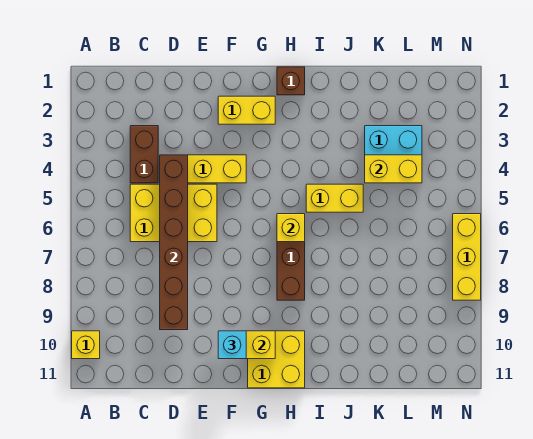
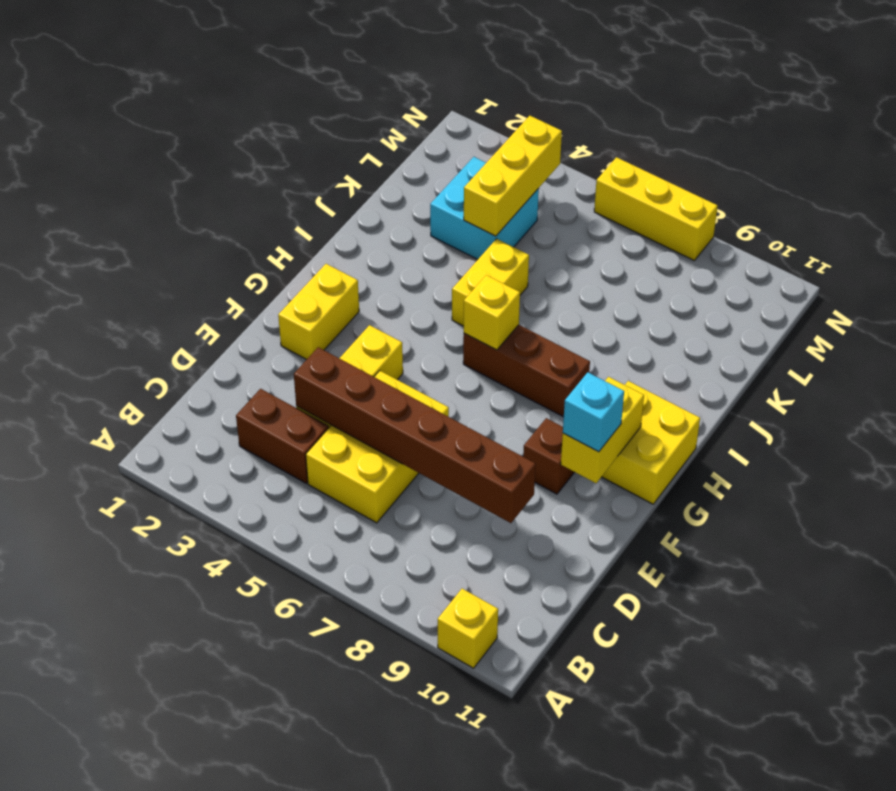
brown brick H1 level 1 -> brown brick F9 level 1
yellow brick K4:L4 level 2 -> yellow brick K4:M4 level 2

